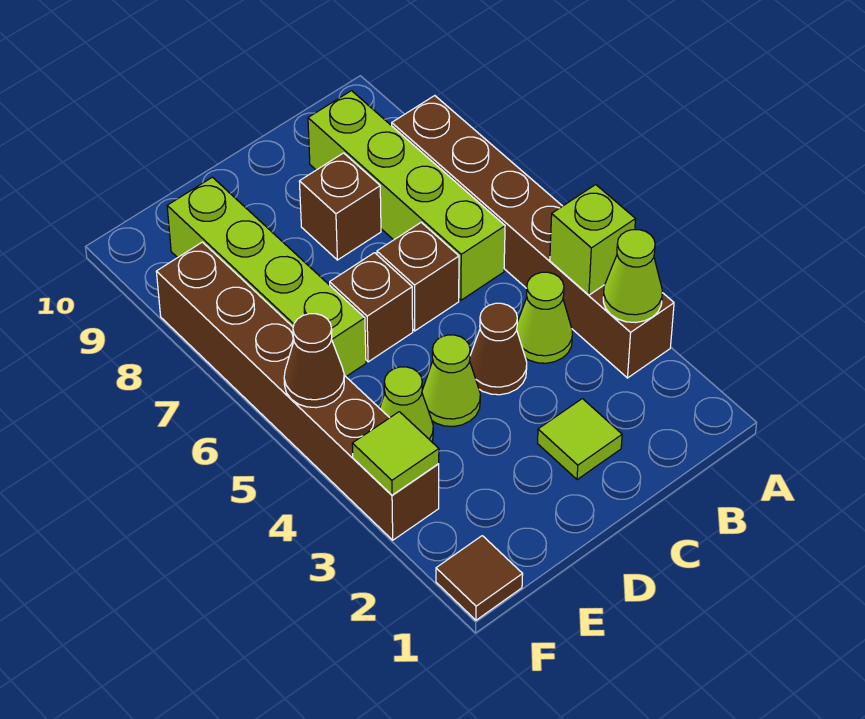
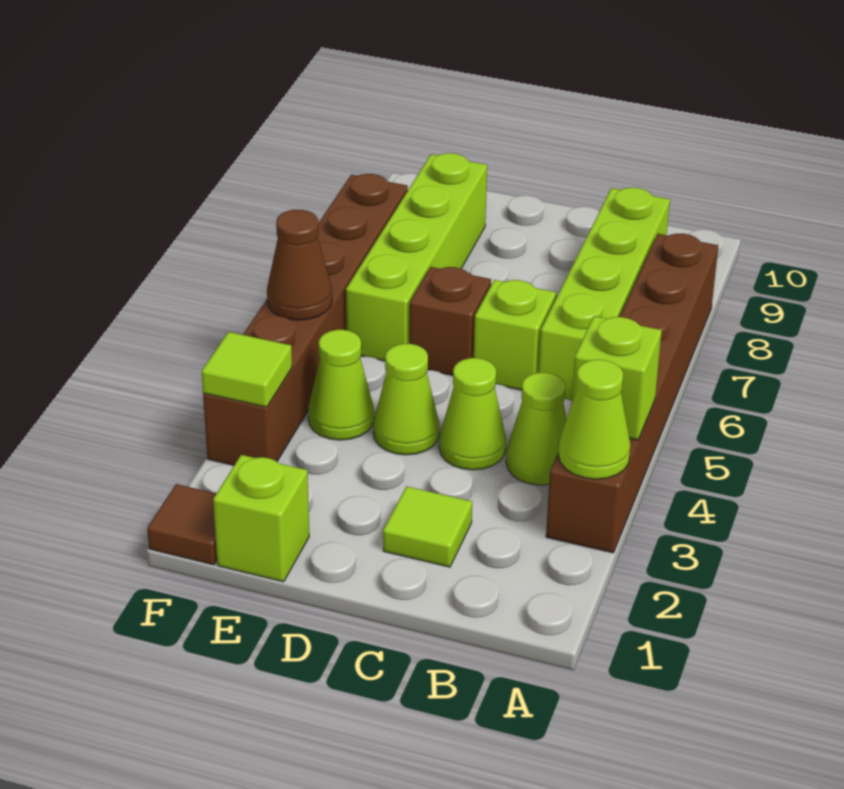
brown cone C4 level 1 -> lime cone C4 level 1
brown brick C6 level 1 -> lime brick C6 level 1
brown brick C8 level 1 -> none
none -> lime brick E1 level 1

